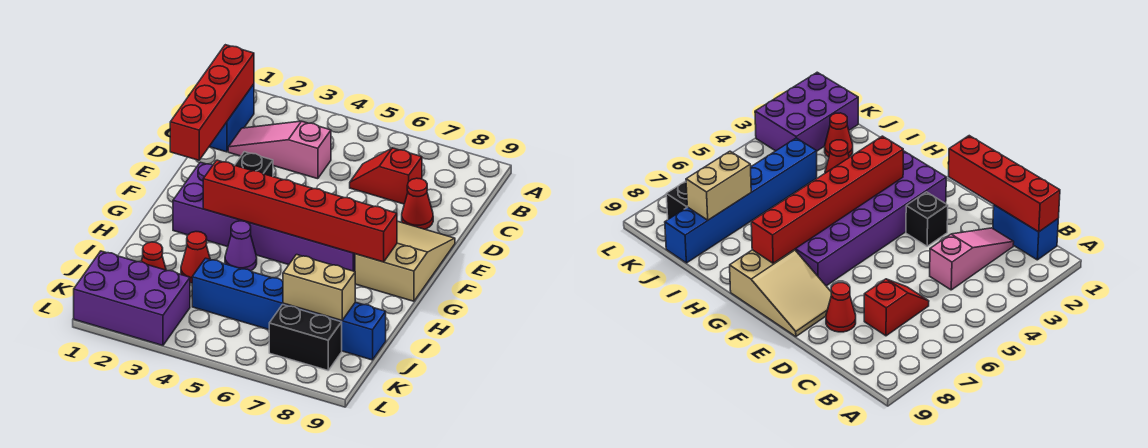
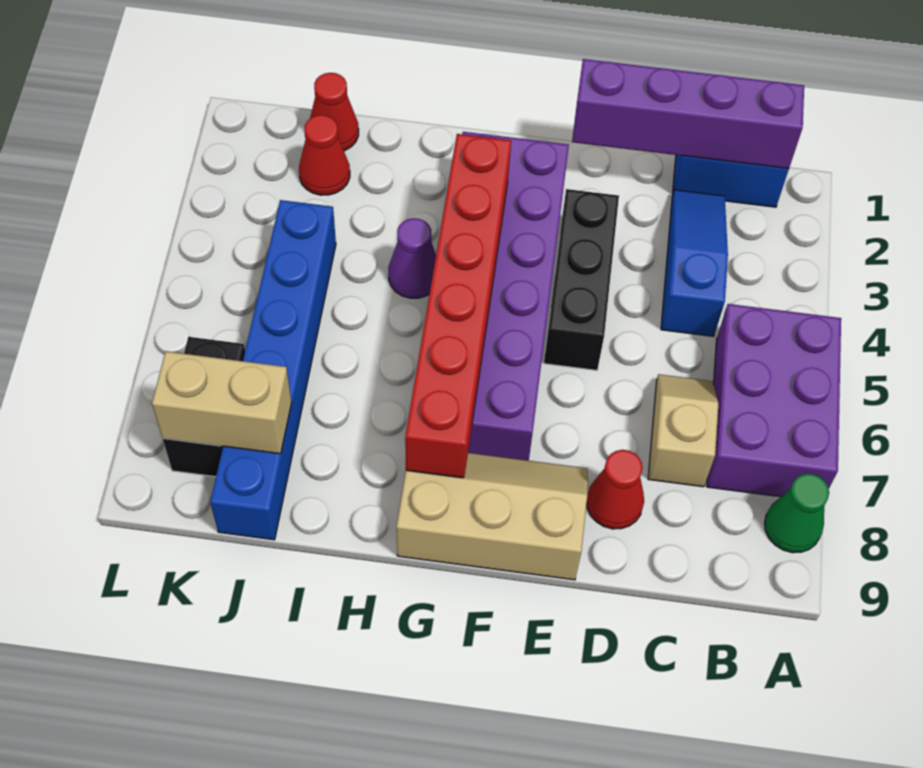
none -> green cone A8 level 1
red brick B1:E1 level 2 -> purple brick B1:E1 level 2
pink slope C2:C4 level 1 top 4 -> blue slope C2:C4 level 1 top 4
red slope C6:C7 level 1 top 7 -> tan slope C6:C7 level 1 top 7
black brick E3 level 1 -> black brick E3:E5 level 1
tan slope E8:G9 level 1 top G -> tan slope E8:G9 level 1 top 9
red cone I3 level 1 -> red cone J1 level 1
tan brick J7:J8 level 2 -> tan brick J8:K8 level 2
purple brick K1:L3 level 1 -> purple brick A5:B7 level 1

